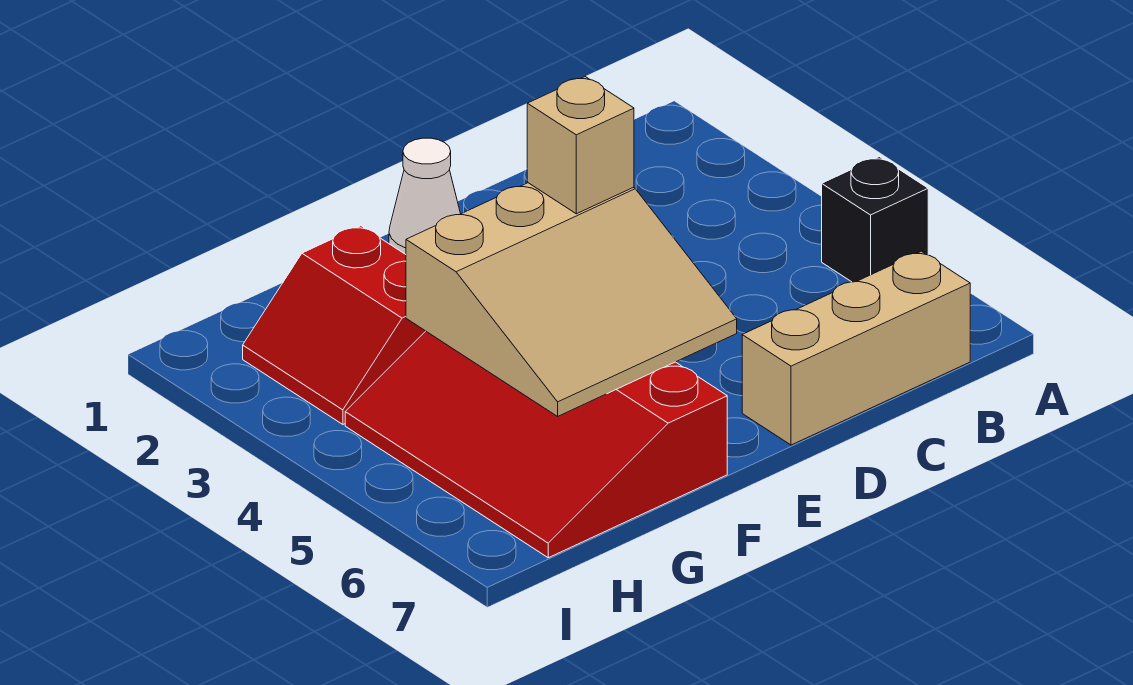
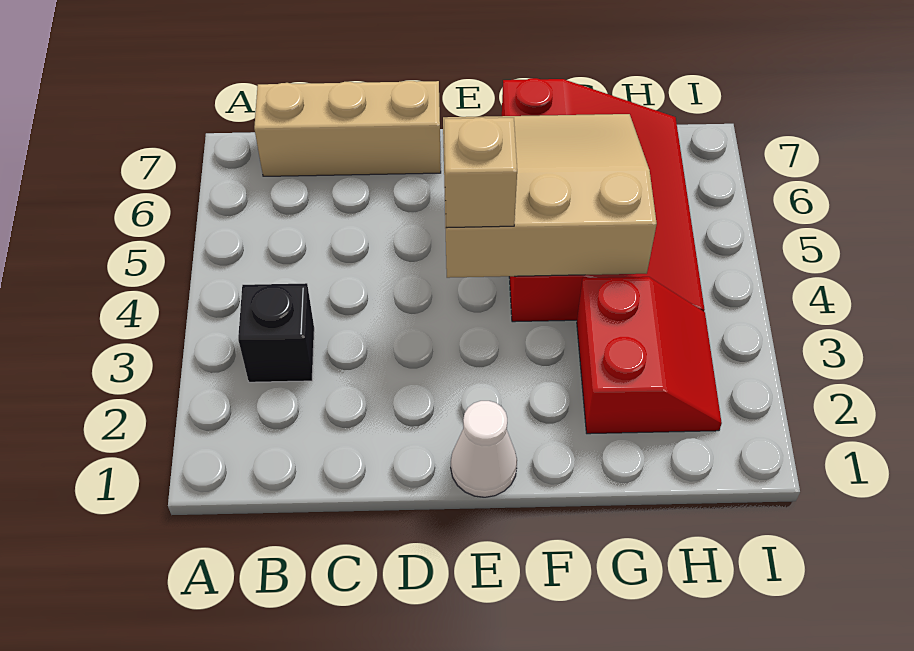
black brick A5 level 1 -> black brick B3 level 1

